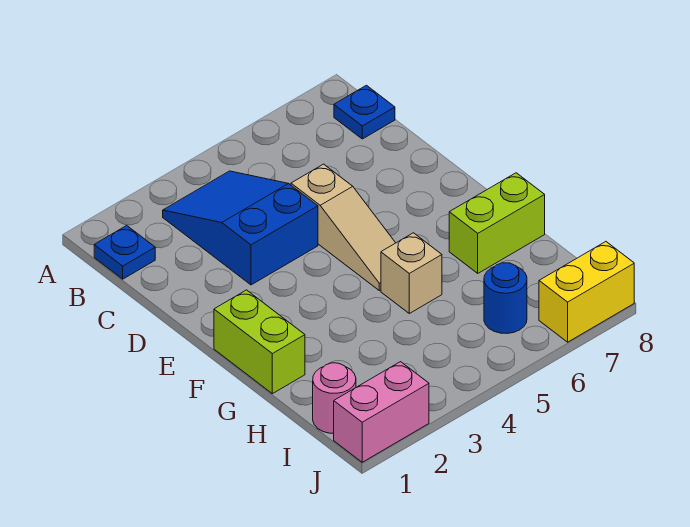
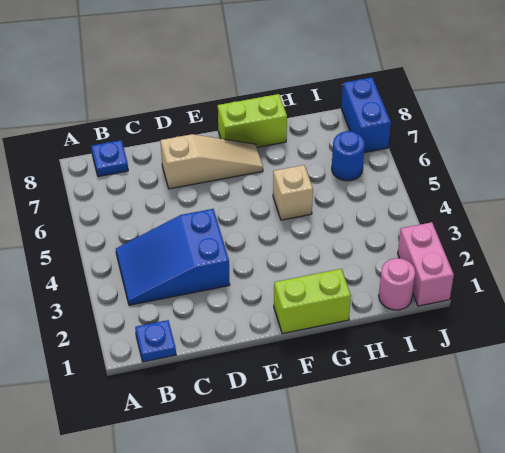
tan slope D5:F5 level 1 top D -> tan slope D7:F7 level 1 top D
lime brick G7:G8 level 1 -> lime brick F8:G8 level 1
yellow brick J7:J8 level 1 -> blue brick J7:J8 level 1

